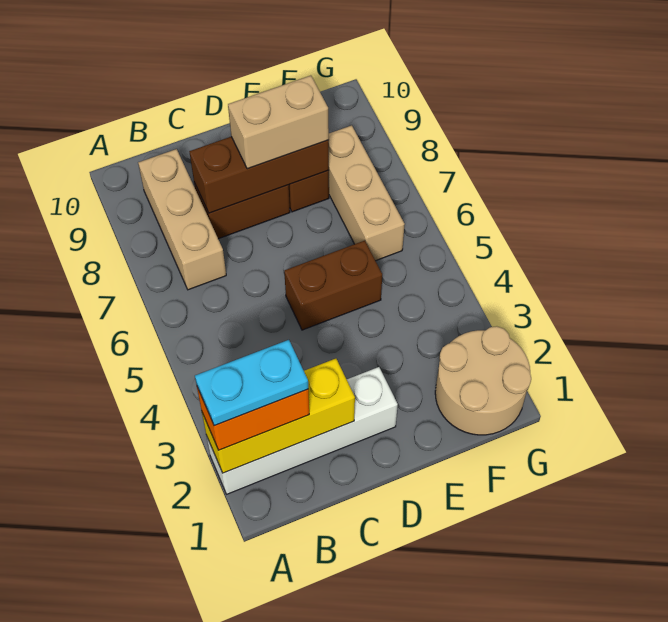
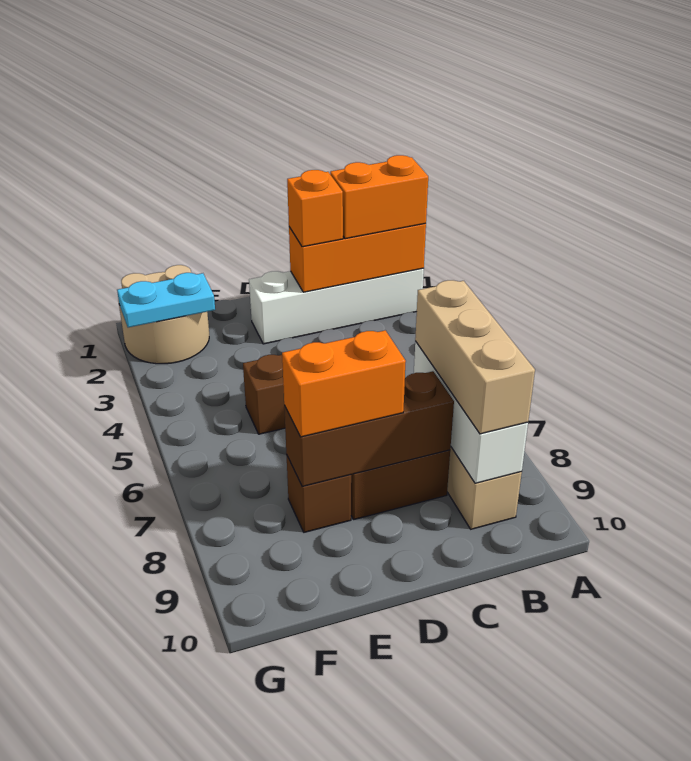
yellow brick A2:C2 level 2 -> orange brick A2:C2 level 2
cyan plate A2:B2 level 4 -> cyan plate F2:G2 level 2
none -> white brick B7:B9 level 2
none -> orange brick C2 level 3
tan brick D8:E8 level 3 -> orange brick D8:E8 level 3
tan brick F6:F8 level 1 -> tan brick B7:B9 level 3

